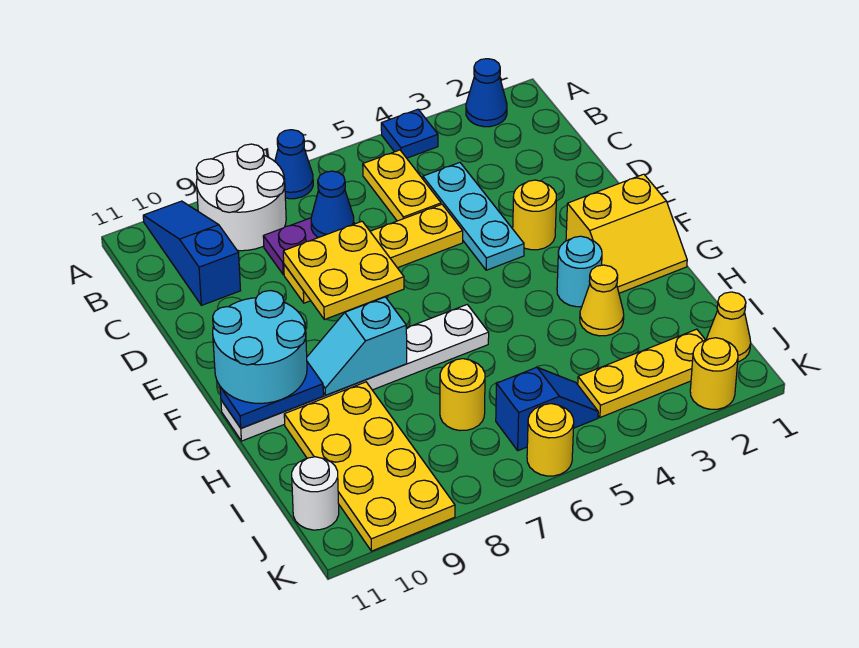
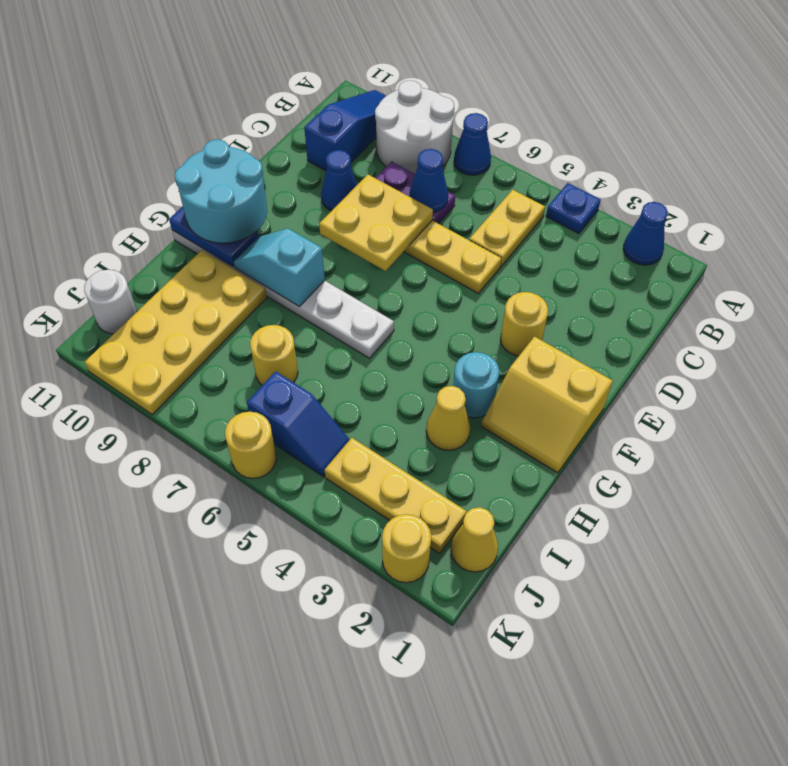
cyan plate C4:E4 level 1 -> none
none -> blue cone D9 level 1

